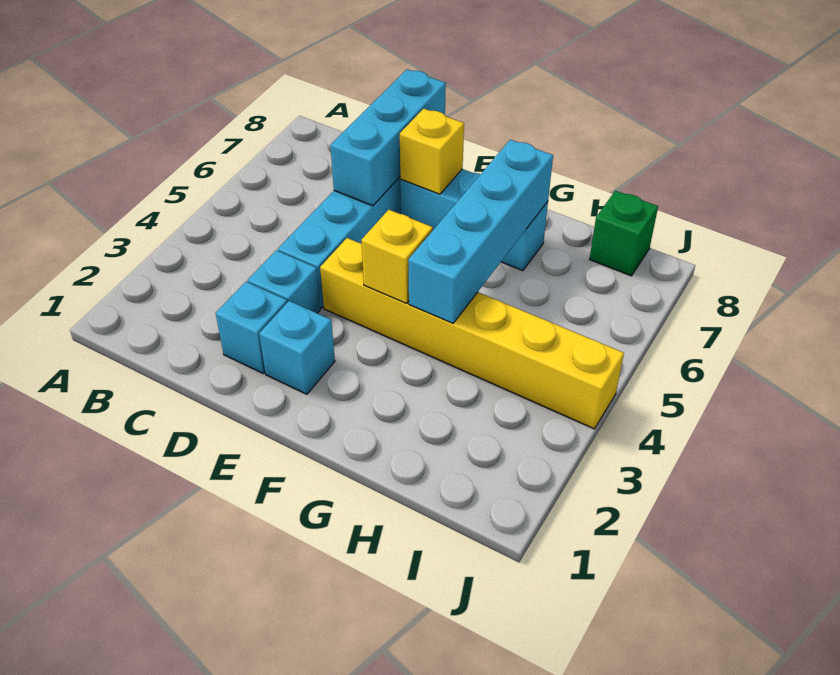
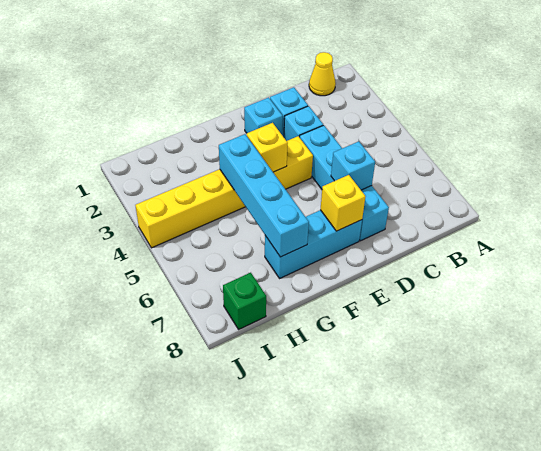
none -> yellow cone B1 level 1
cyan brick D6:D8 level 2 -> cyan brick D6 level 2

